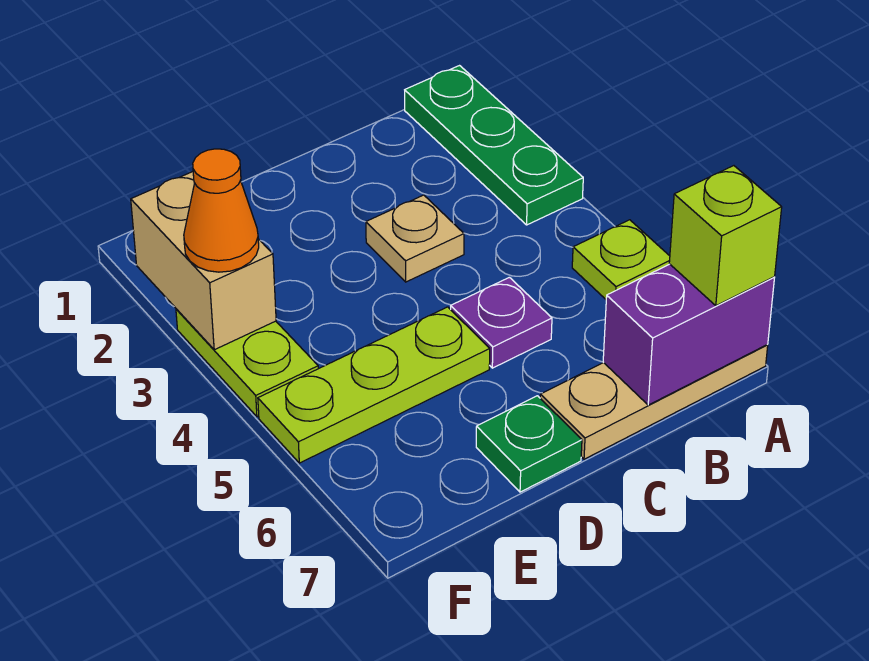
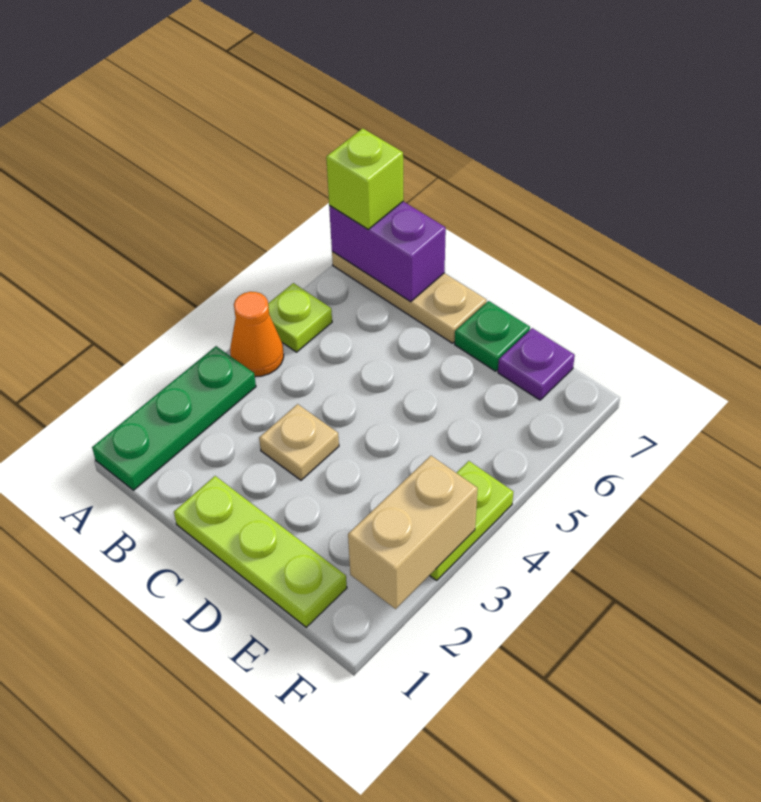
purple plate C5 level 1 -> purple plate E7 level 1
lime plate D5:F5 level 1 -> lime plate C1:E1 level 1
orange cone F3 level 3 -> orange cone A4 level 1

